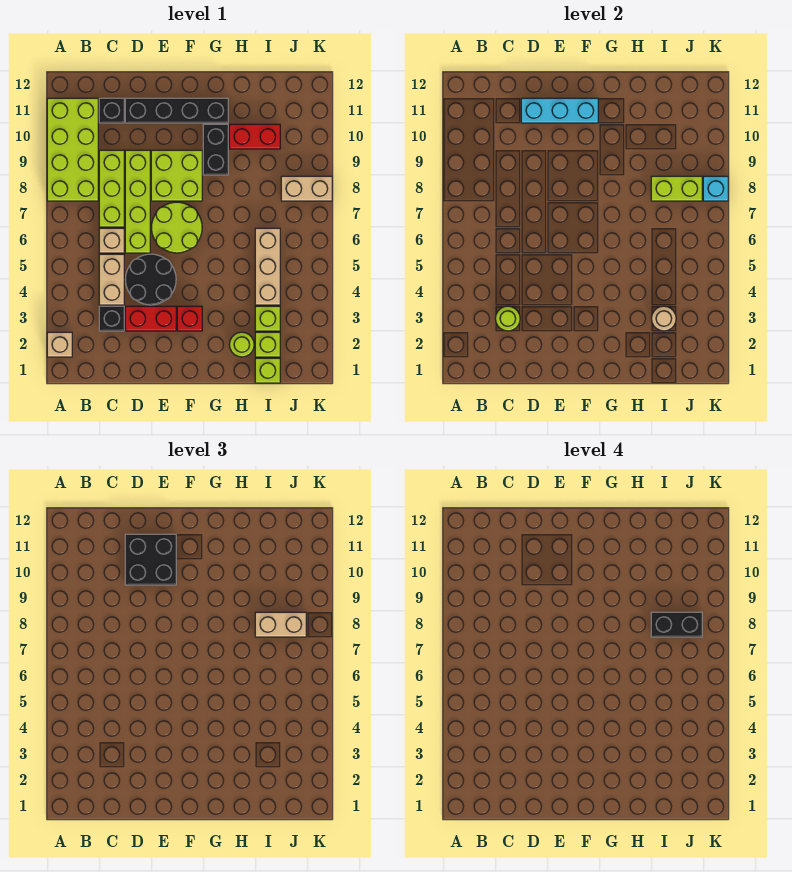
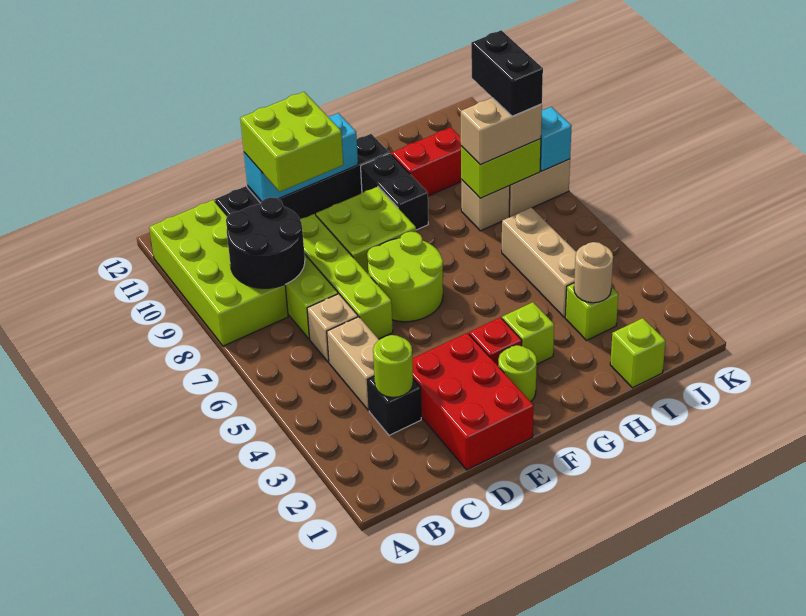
tan brick A2 level 1 -> tan brick I8 level 1
red brick D3:E3 level 1 -> red brick D1:E3 level 1
black round brick D4:E5 level 1 -> black round brick B8:C9 level 2
black brick D10:E11 level 3 -> lime brick D10:E11 level 3
lime round brick H2 level 1 -> lime round brick F2 level 1
lime brick I2 level 1 -> lime brick G3 level 1
black brick I8:J8 level 4 -> black brick J8:J9 level 4

